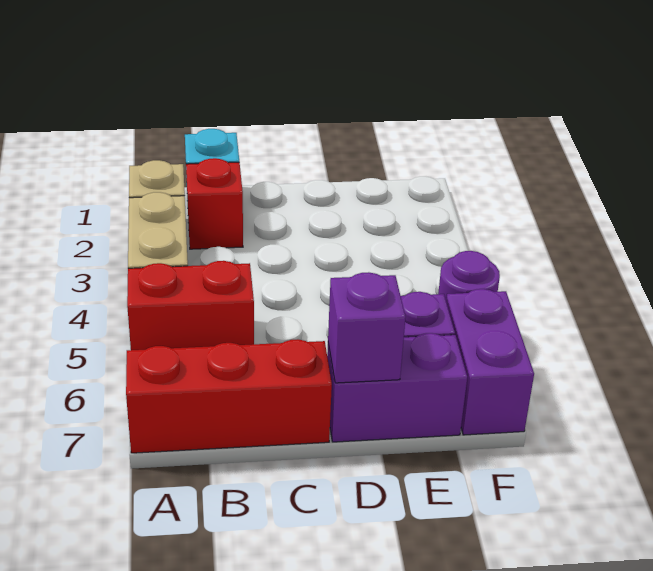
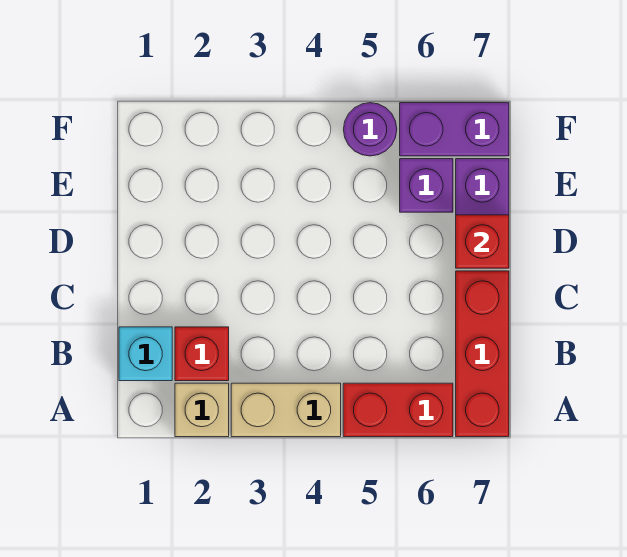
red brick A5:B5 level 1 -> red brick A5:A6 level 1
purple brick D7 level 2 -> red brick D7 level 2

